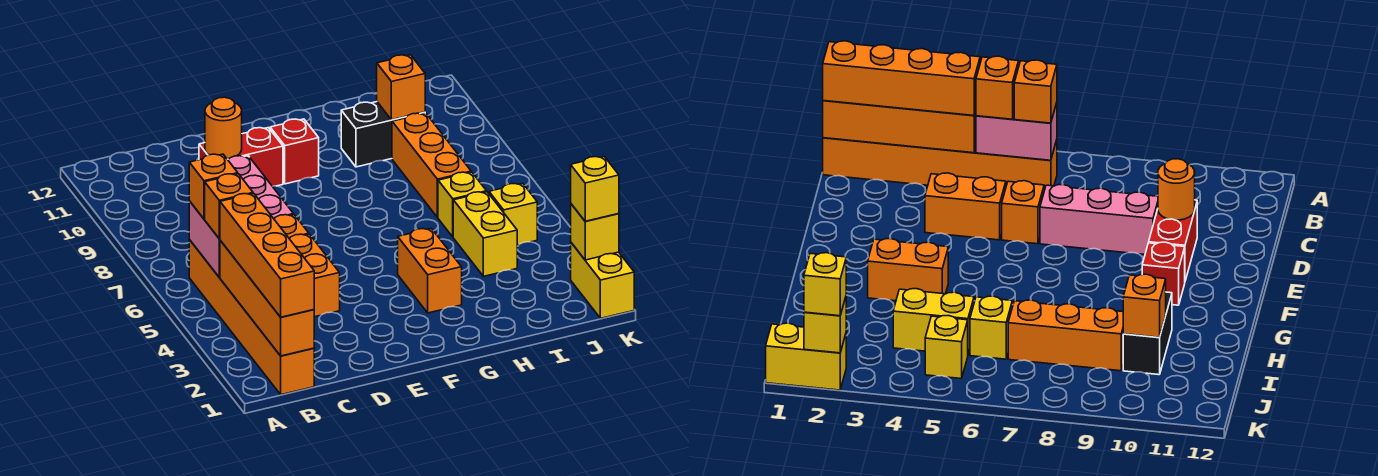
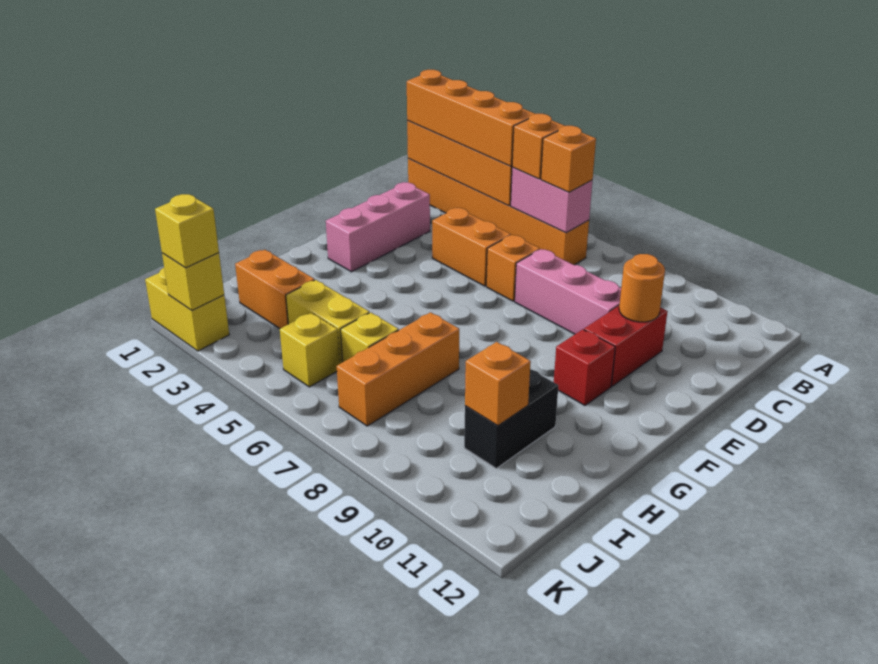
none -> pink brick D2:F2 level 1
orange brick G3:G4 level 1 -> orange brick I2:I3 level 1
orange brick I7:I9 level 1 -> orange brick H7:J7 level 1

